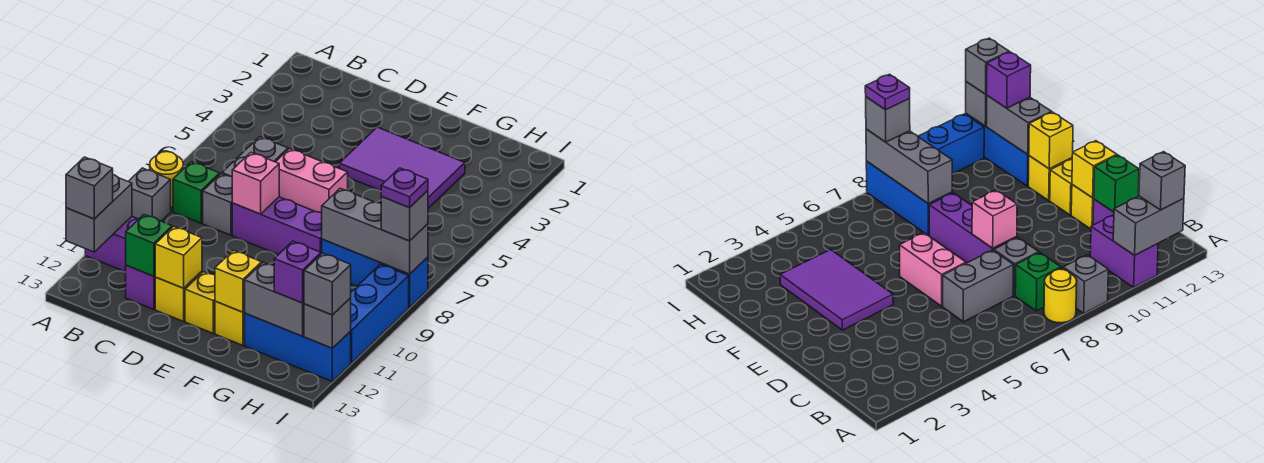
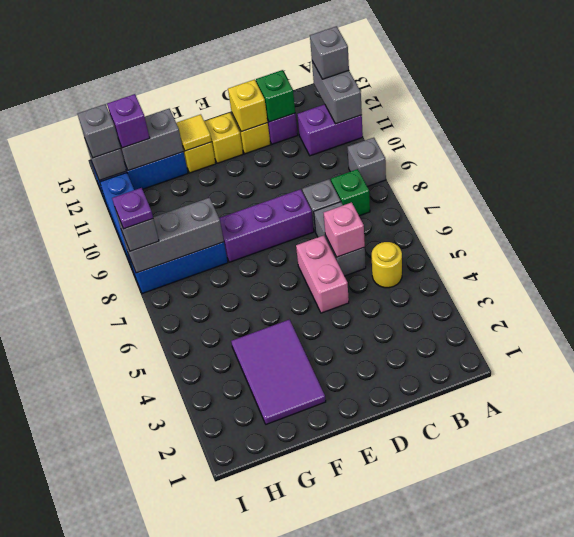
yellow round brick A8 level 1 -> yellow round brick B5 level 1
pink brick D6:E6 level 1 -> pink brick D5:D6 level 1
pink brick D8 level 2 -> pink brick C6 level 2
purple tile E3:G4 level 1 -> purple tile F2:G4 level 1
yellow brick F12 level 2 -> yellow tile F12 level 2

